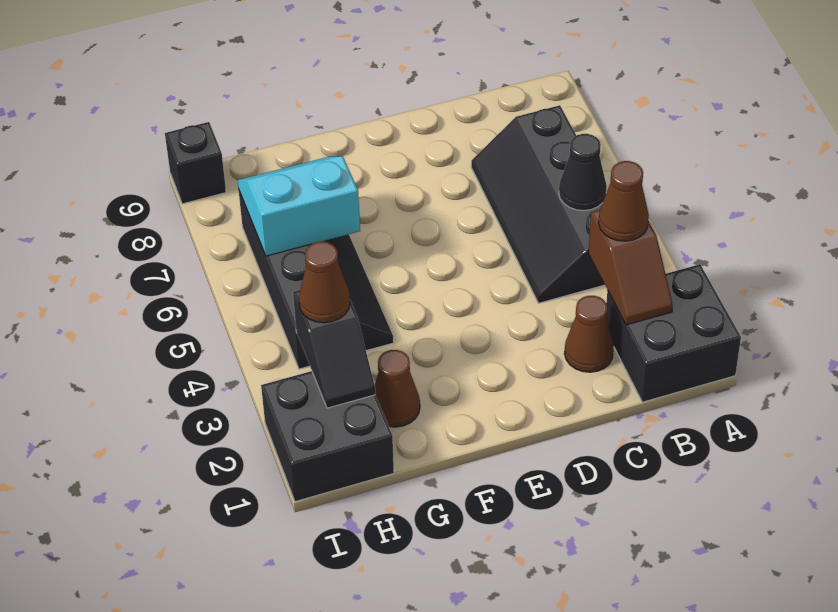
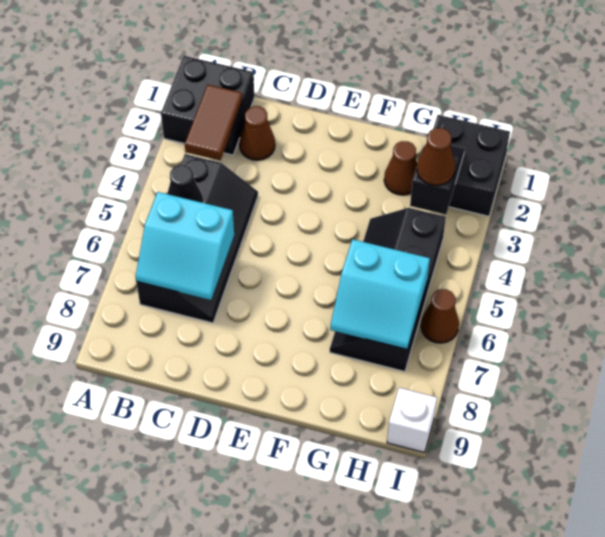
brown slope B2:B3 level 2 top 3 -> brown tile B2:B3 level 2
brown cone B3 level 3 -> brown cone I6 level 1
none -> cyan slope B6:C7 level 2 top 6
black brick I9 level 1 -> white brick I9 level 1

